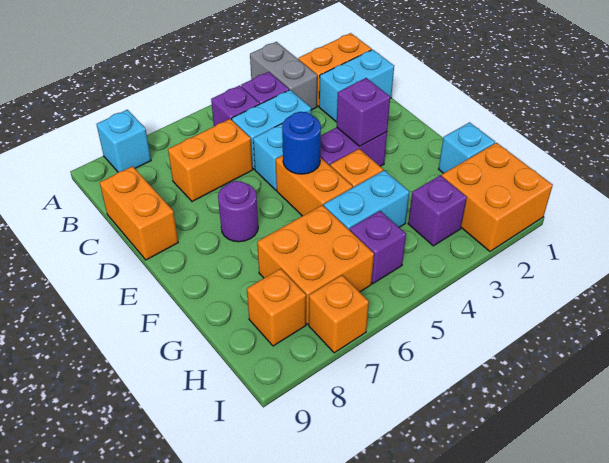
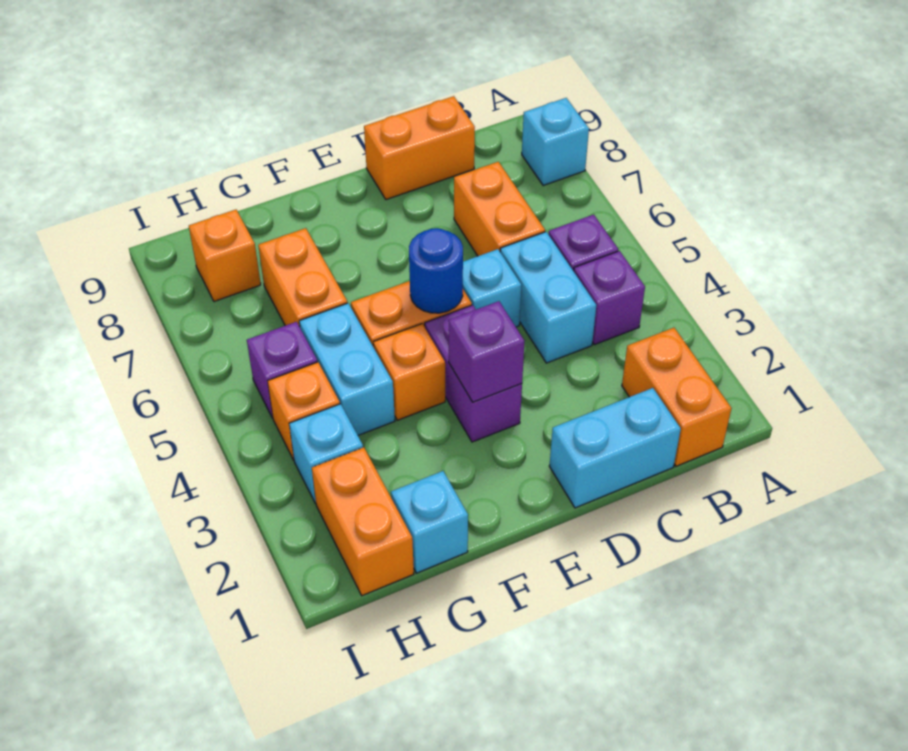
grey brick A3:B3 level 1 -> none
cyan brick C1:C2 level 1 -> cyan brick C1:D1 level 1
purple round brick E7 level 1 -> none
orange brick G6:H7 level 1 -> orange brick G6:G7 level 1
orange brick H1:I2 level 1 -> orange brick H1:H2 level 1
purple brick H3 level 1 -> cyan brick H3 level 1
orange brick I7 level 1 -> orange brick H4 level 1

